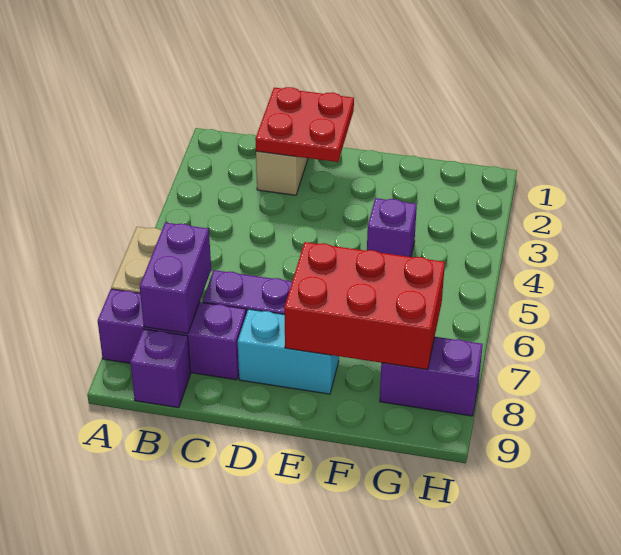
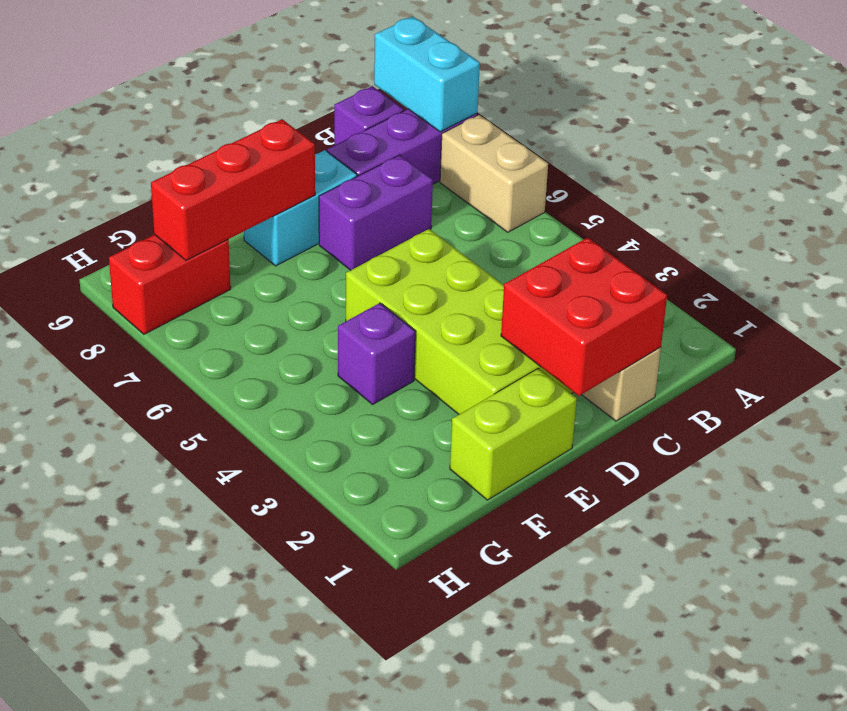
none -> cyan brick A8:A9 level 2
purple brick B7:B8 level 2 -> none
red plate C1:D2 level 2 -> red brick C1:D2 level 2
none -> lime brick D2:E5 level 1
none -> lime brick E1:F1 level 1
red brick E7:G8 level 2 -> red brick E8:G8 level 2
purple brick G8:H8 level 1 -> red brick G8:H8 level 1

